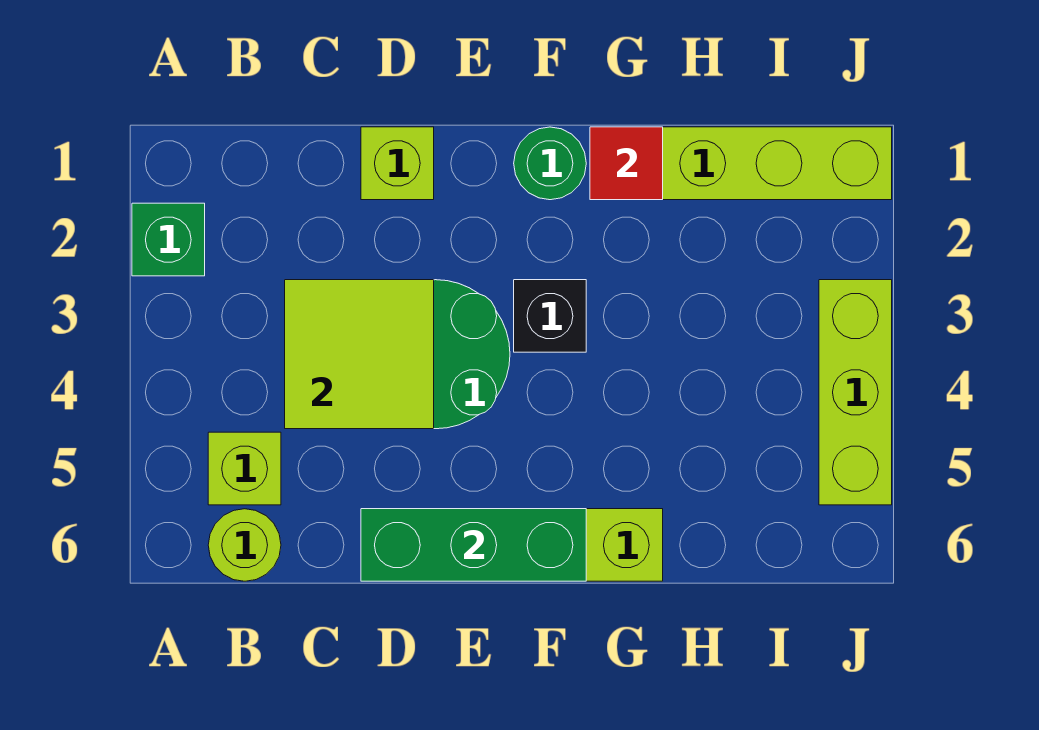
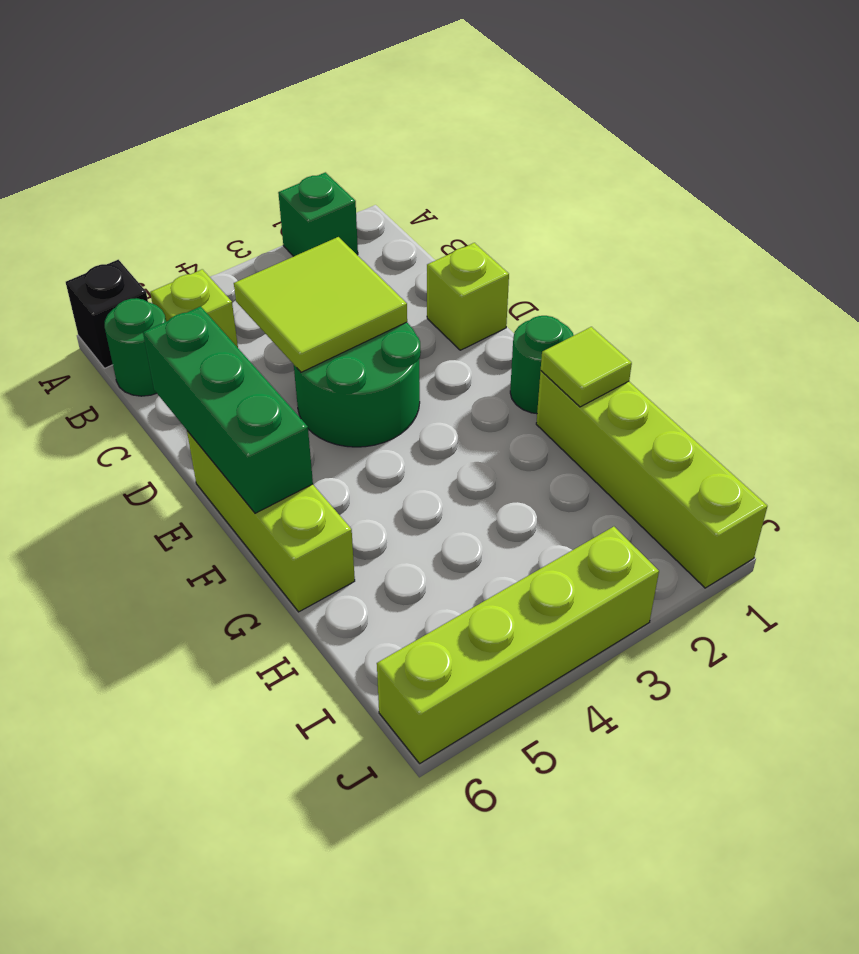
lime round brick B6 level 1 -> green round brick B6 level 1
black brick F3 level 1 -> black brick A6 level 1
red tile G1 level 2 -> lime tile G1 level 2
lime brick J3:J5 level 1 -> lime brick J3:J6 level 1

